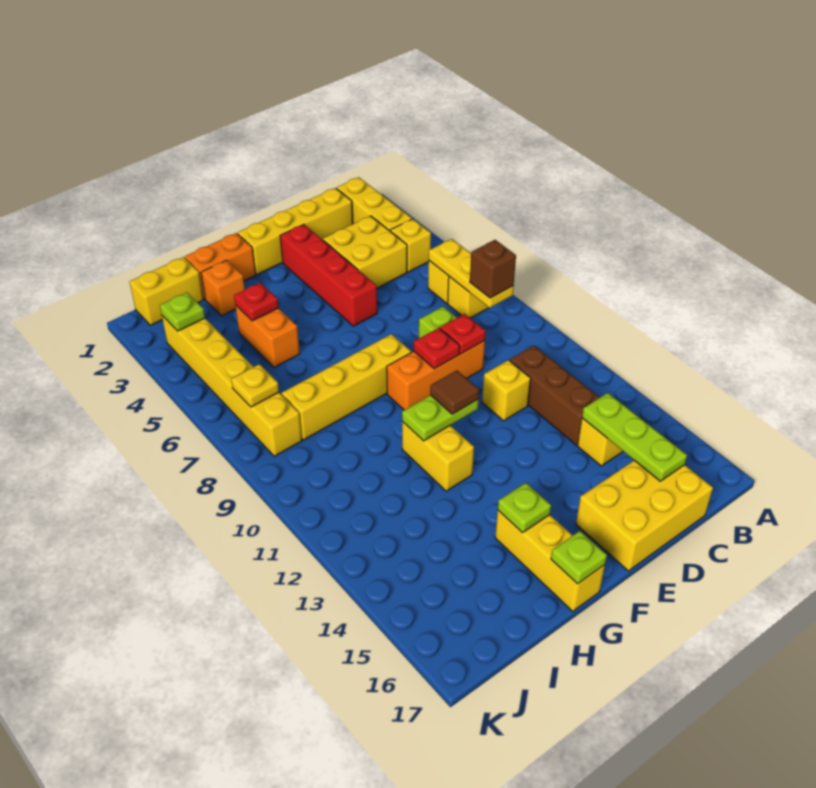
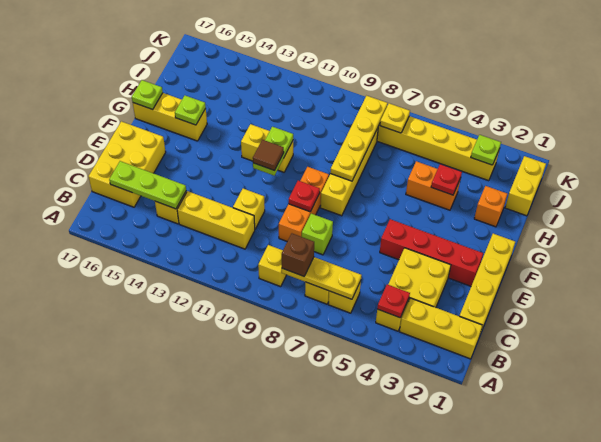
none -> yellow brick B9 level 1
brown brick C11:C13 level 1 -> yellow brick C11:C13 level 1
red plate D9 level 2 -> red plate B4 level 2
orange brick G1:H1 level 1 -> none
none -> yellow plate G8:J8 level 2

